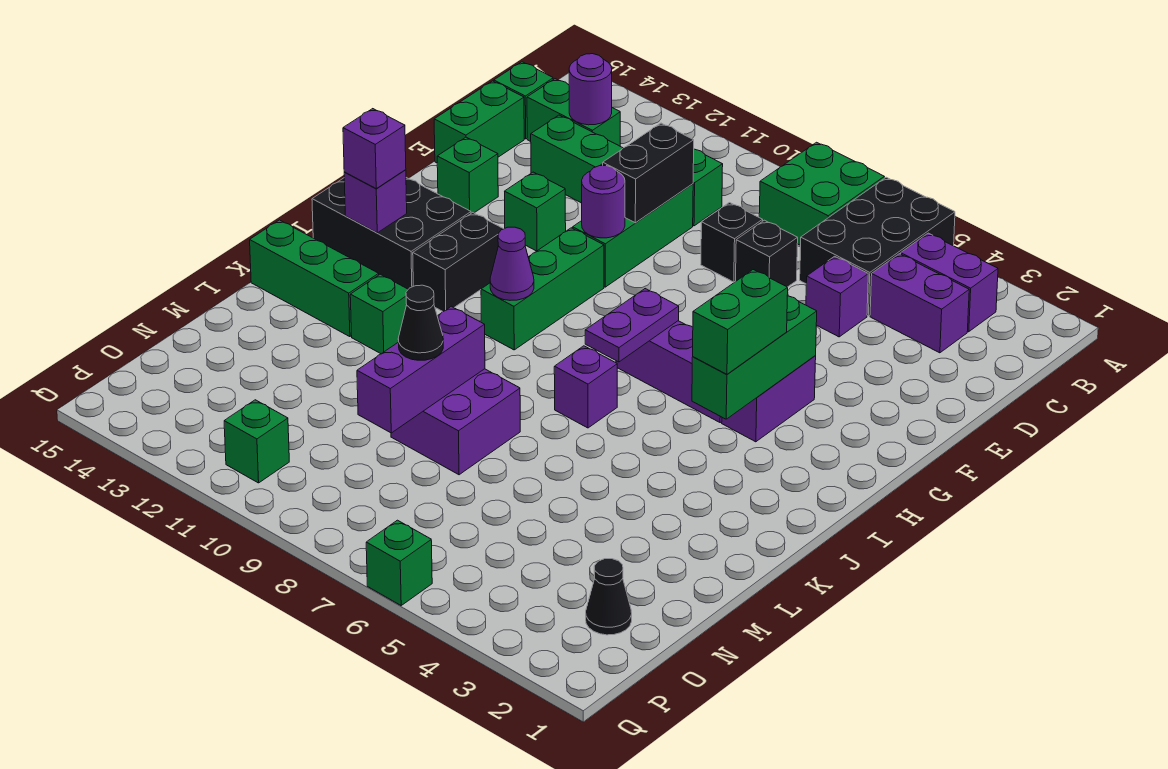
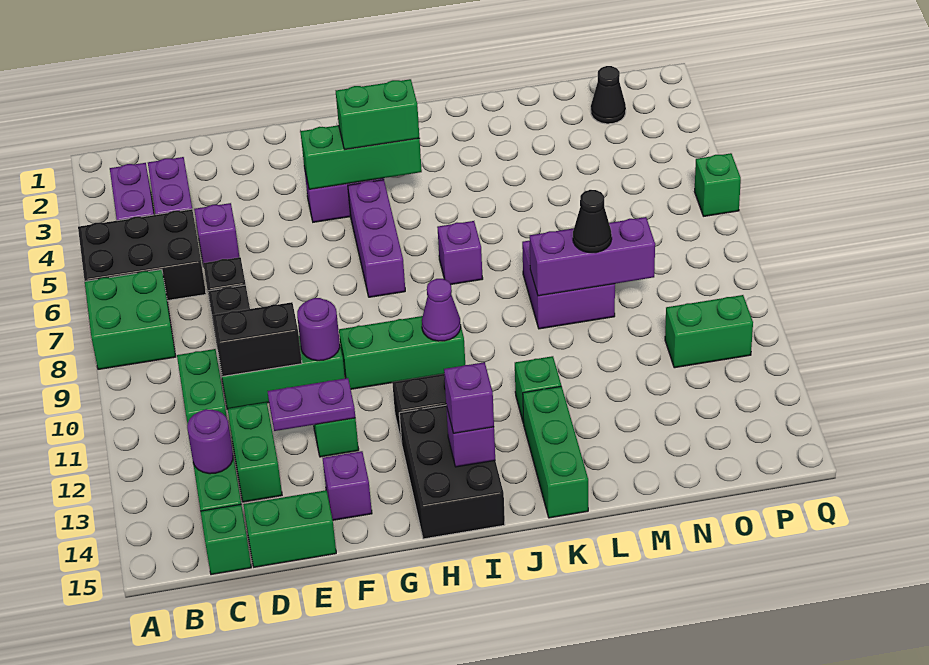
green brick F14 level 1 -> purple brick F14 level 1
purple plate H7:I7 level 2 -> purple plate E12:F12 level 2
green brick P11 level 1 -> green brick O11:P11 level 1

